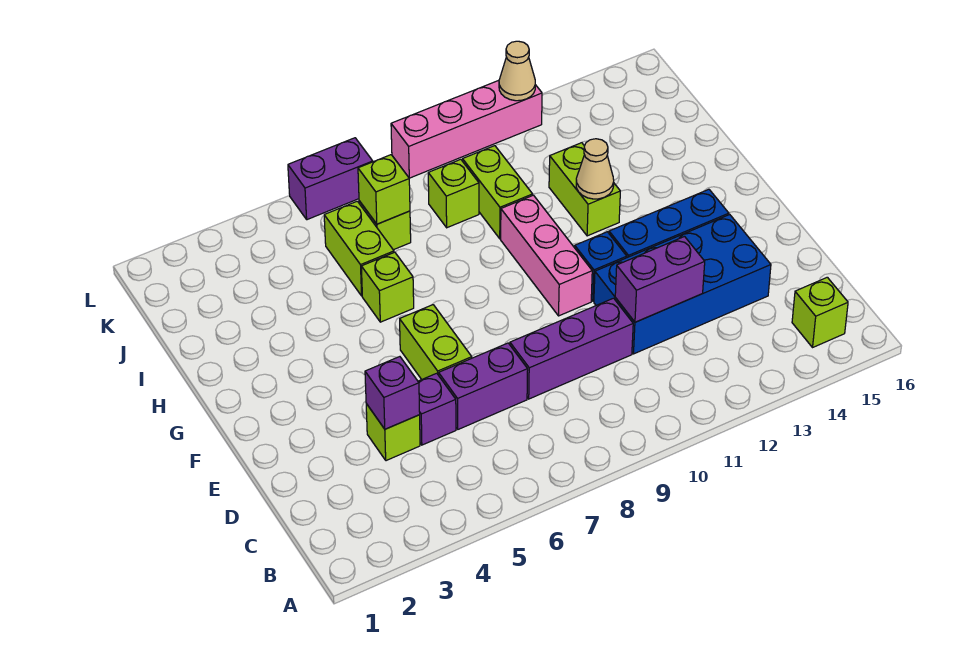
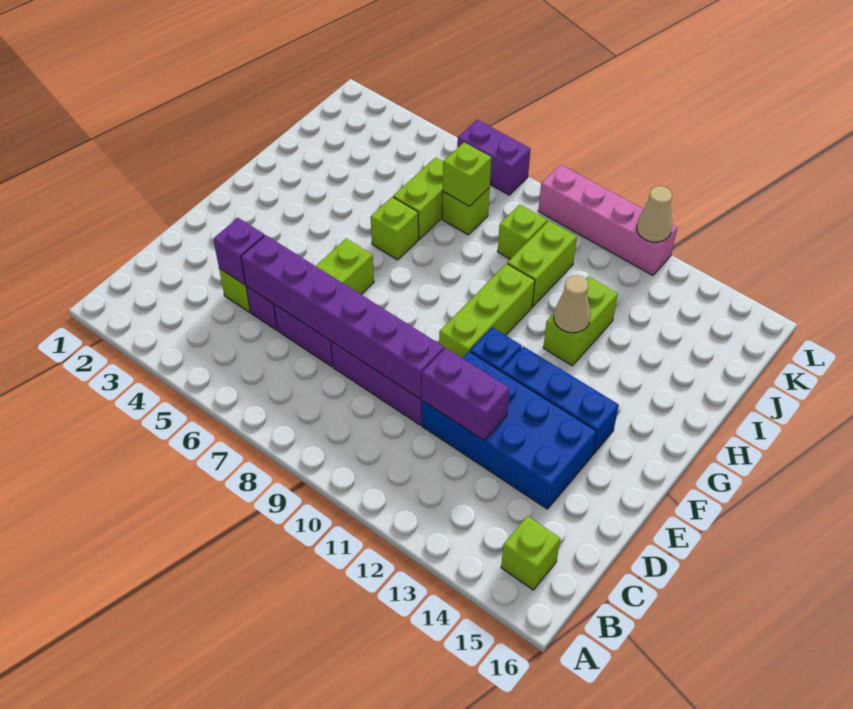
none -> purple brick D5:D10 level 2
pink brick F10:H10 level 1 -> lime brick F10:H10 level 1

